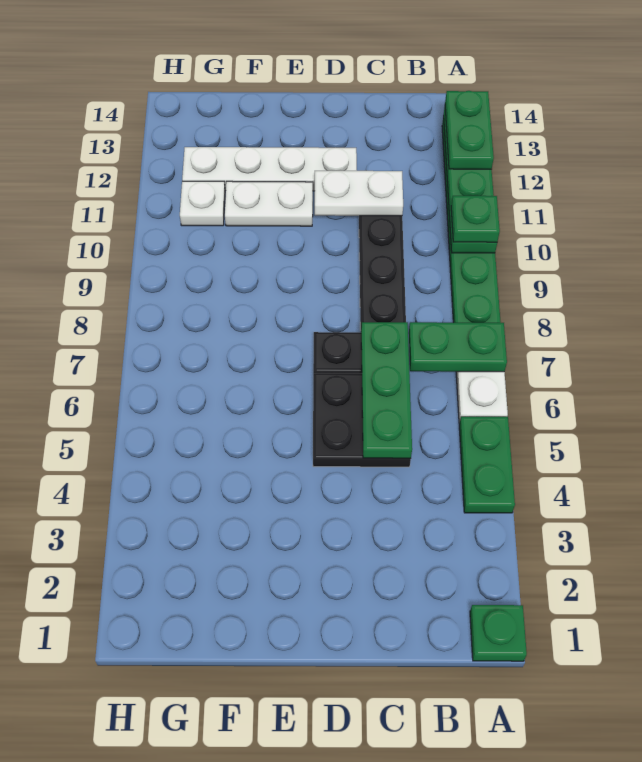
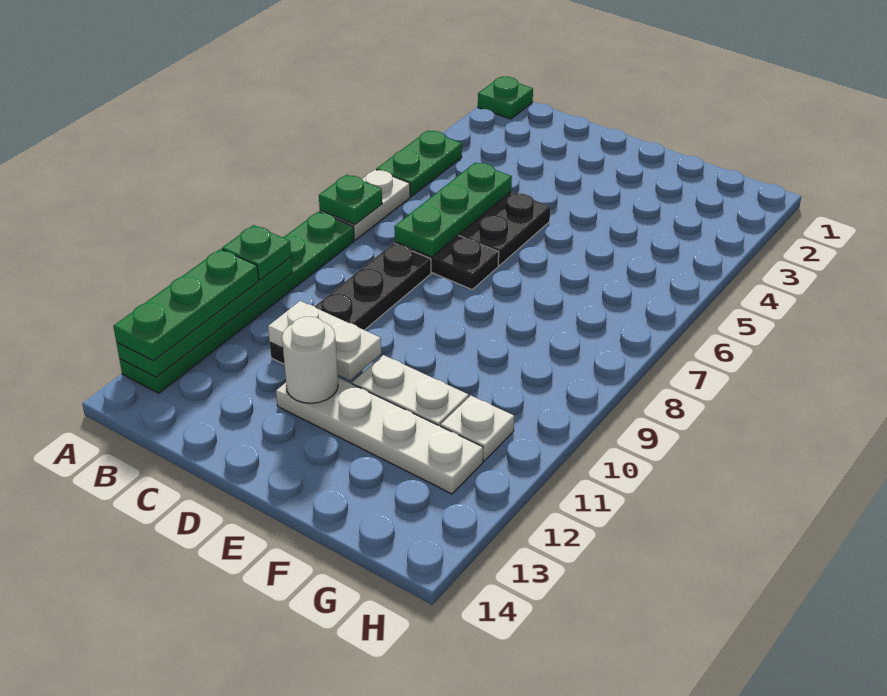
green plate A7:B7 level 2 -> green plate A7 level 2
green plate A12:A13 level 3 -> green plate A11:A13 level 3
none -> white round brick D12 level 2

